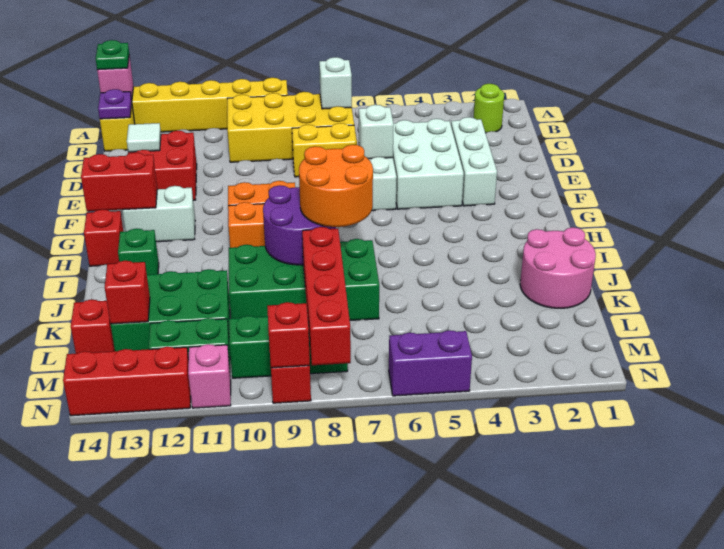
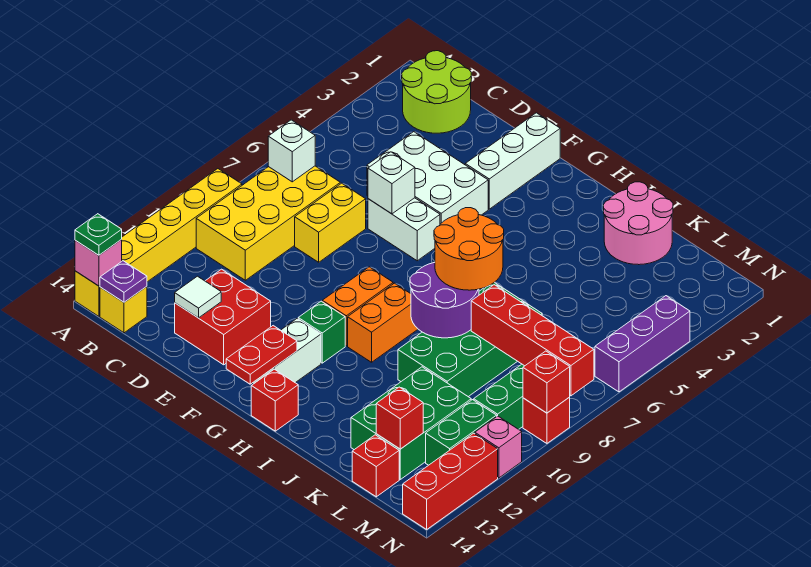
lime round brick B2 level 1 -> lime round brick B1:C2 level 1
white brick D3:F3 level 1 -> white brick F1:F3 level 1
red brick G13:G14 level 2 -> red plate G13:G14 level 2
green brick I13 level 1 -> green brick G11 level 1
purple brick N5:N6 level 1 -> purple brick N4:N6 level 1

